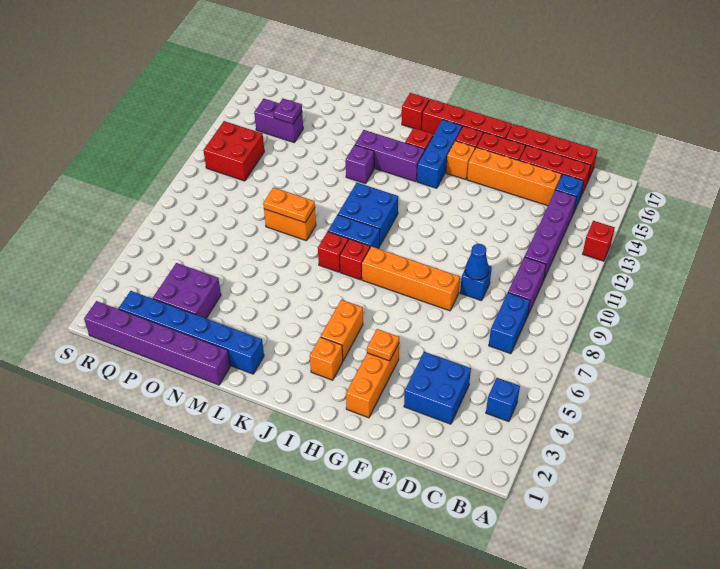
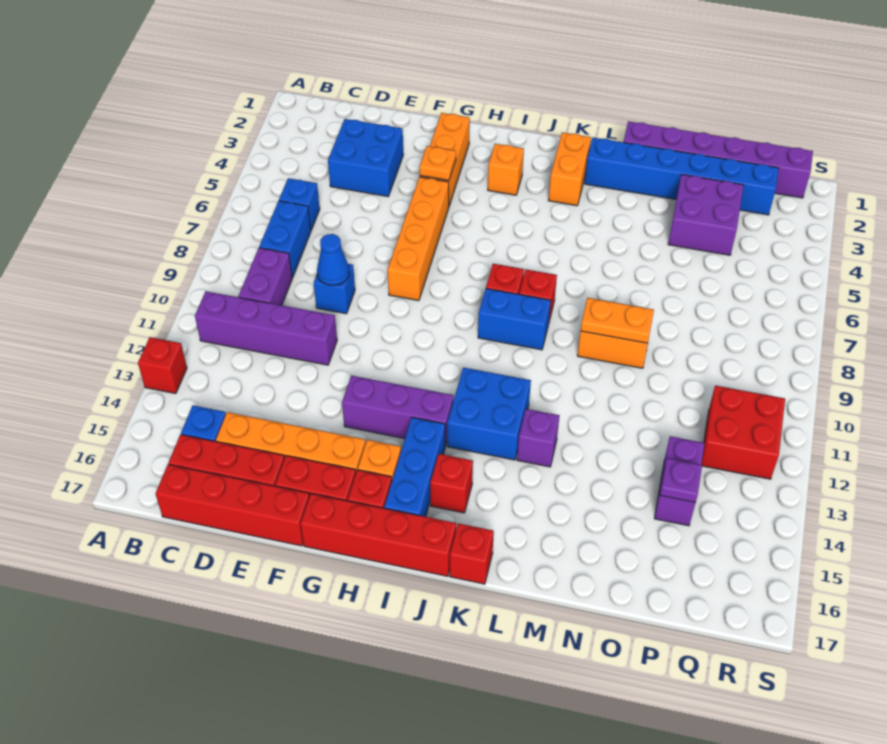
blue brick B4 level 1 -> blue brick C6 level 1
purple brick C11:C14 level 1 -> purple brick B11:E11 level 1
orange brick F8:I8 level 1 -> orange brick G5:G8 level 1
orange brick I4:I5 level 1 -> orange brick K2:K3 level 1
blue brick J10:K11 level 1 -> blue brick J12:K13 level 1
purple brick J14:L14 level 1 -> purple brick G13:I13 level 1
purple brick P14:Q14 level 1 -> purple brick P13:P14 level 1

